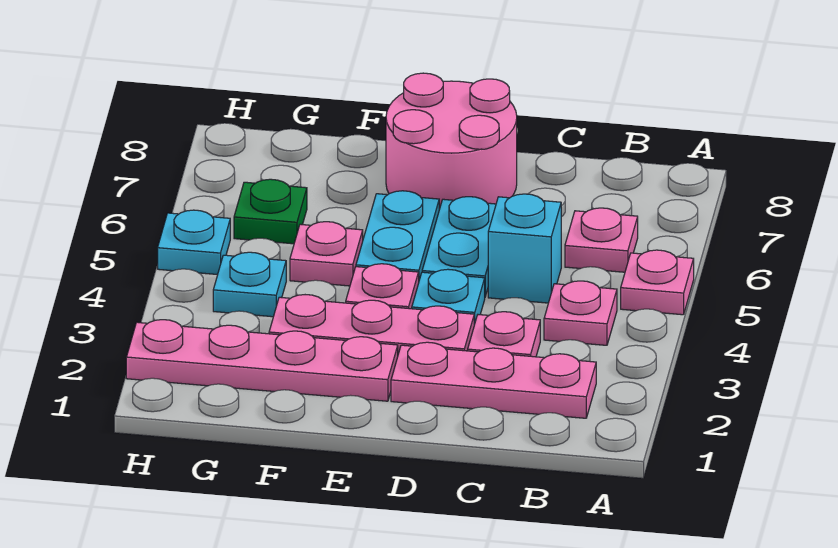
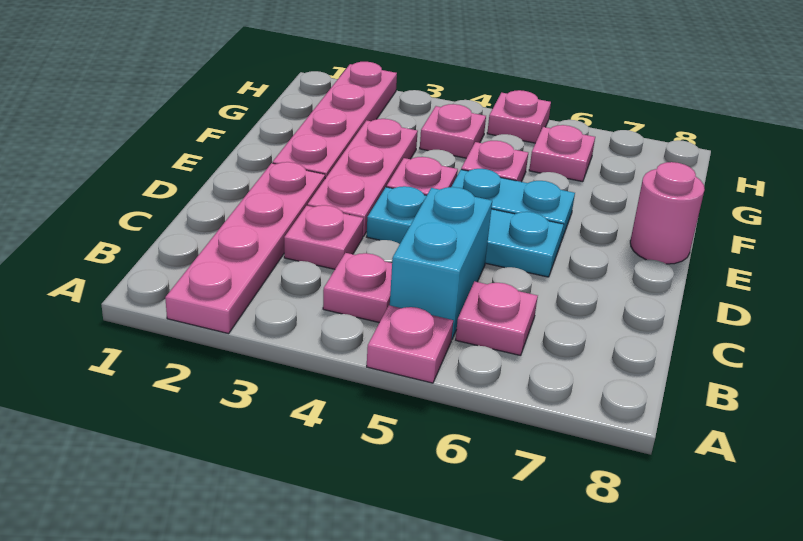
pink plate B2:D2 level 1 -> pink plate A2:D2 level 1
cyan brick C5 level 1 -> cyan brick B5:C5 level 1
pink round brick D7:E8 level 1 -> pink round brick E8 level 1
cyan plate G4 level 1 -> pink plate G4 level 1
green plate G6 level 1 -> pink plate G6 level 1
cyan plate H5 level 1 -> pink plate H5 level 1

